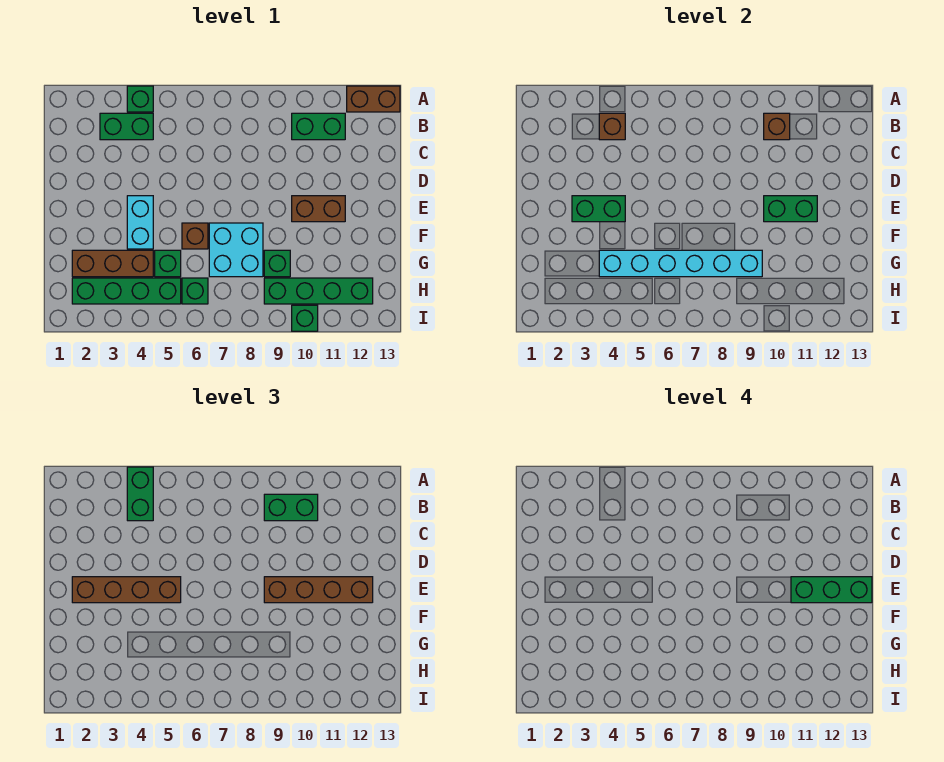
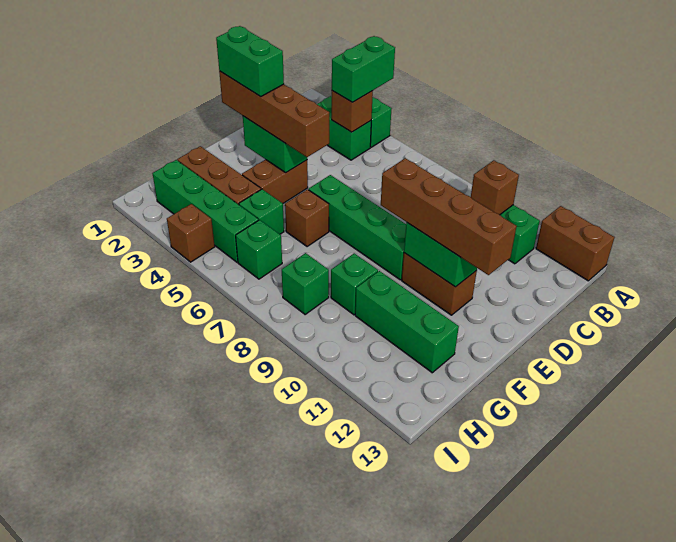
green brick B9:B10 level 3 -> green brick E2:E3 level 4
cyan brick E4:F4 level 1 -> brown brick E4:F4 level 1
green brick E11:E13 level 4 -> green brick G10:G12 level 1
cyan brick F7:G8 level 1 -> none
cyan brick G4:G9 level 2 -> none
green brick H9:H12 level 1 -> green brick E6:E9 level 1
none -> brown brick I4 level 1
green brick I10 level 1 -> green brick H8 level 1

